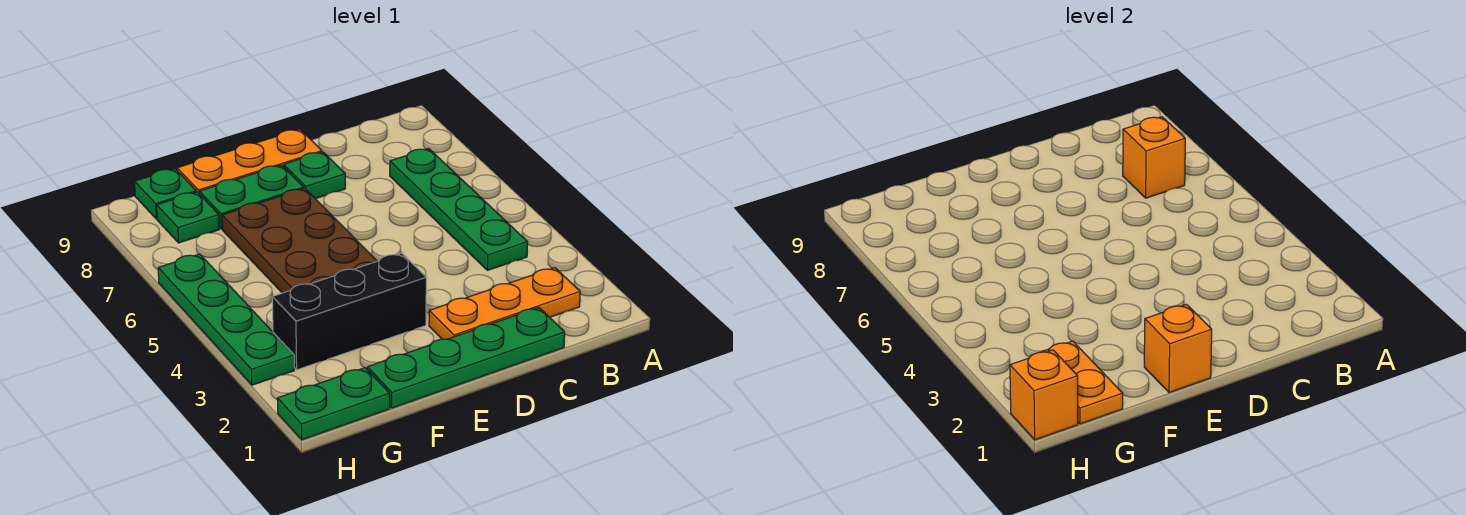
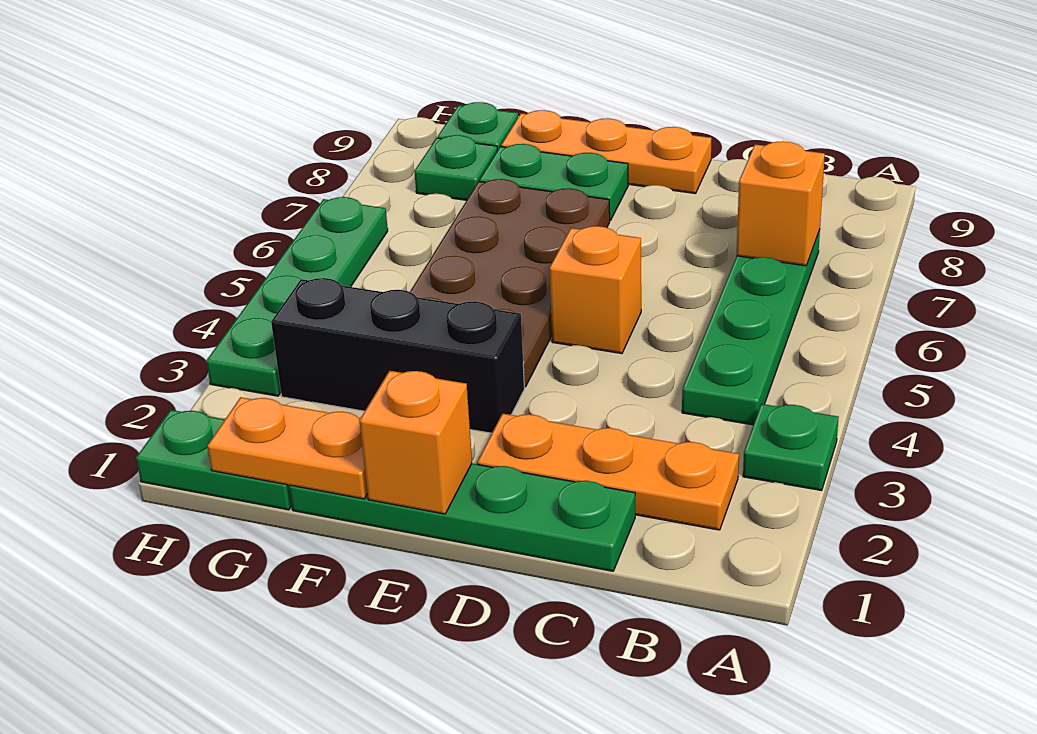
green plate D8 level 1 -> green plate A3 level 1
orange plate G1:G2 level 2 -> orange plate F1:G1 level 2
orange brick H1 level 2 -> orange brick D5 level 1

